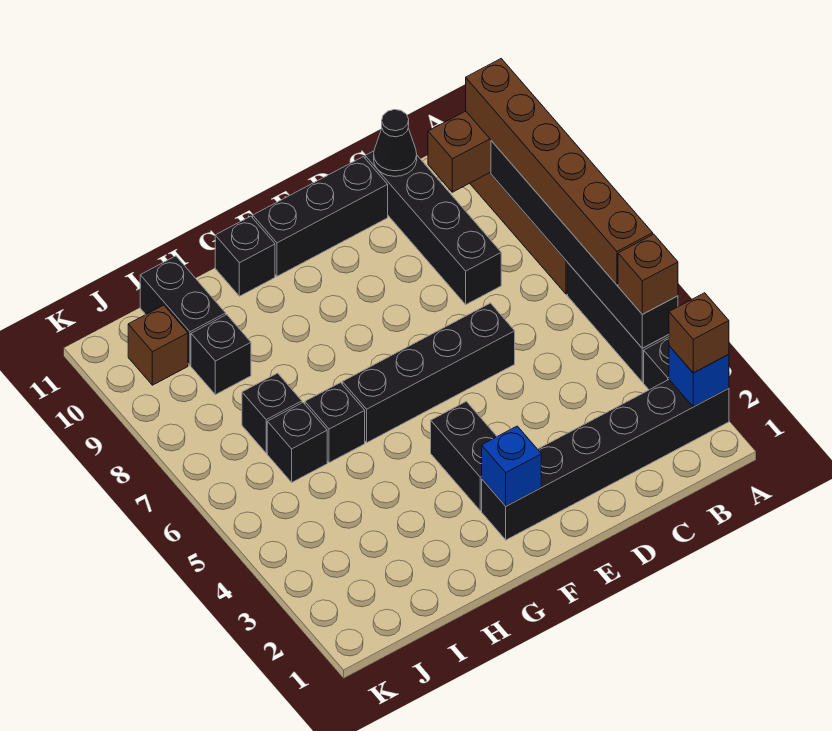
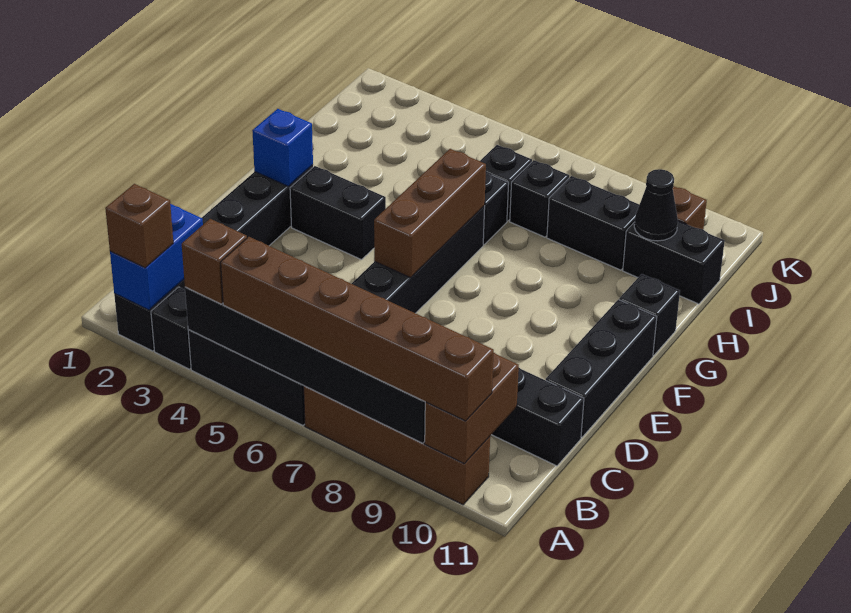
blue brick A2 level 2 -> blue brick A2:B2 level 2
black cone C11 level 2 -> black cone I10 level 2
none -> brown brick E6:G6 level 2
black brick I9 level 1 -> black brick I8:I9 level 1

